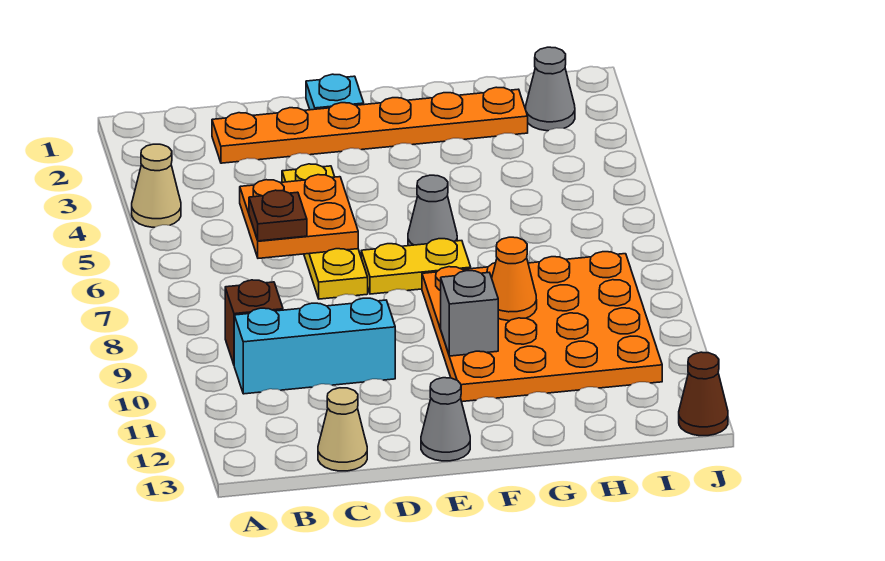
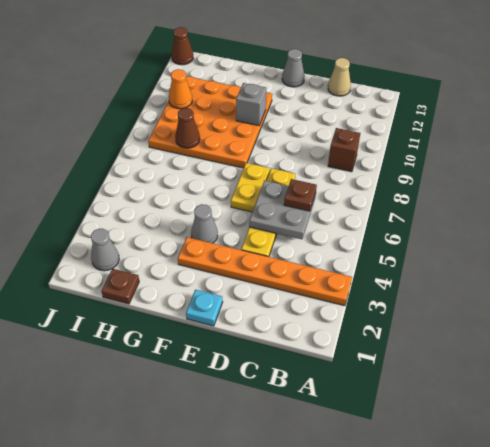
tan cone A4 level 1 -> none
cyan brick B10:D10 level 1 -> none
orange plate C2:H2 level 1 -> orange plate A3:F3 level 1
orange plate C5:D6 level 2 -> grey plate C5:D6 level 2
yellow plate E7:F7 level 1 -> yellow plate E6:E7 level 1
grey cone F6 level 1 -> grey cone F4 level 1
orange cone G9 level 2 -> orange cone I10 level 2
none -> brown plate H1 level 1
none -> brown cone H8 level 2

